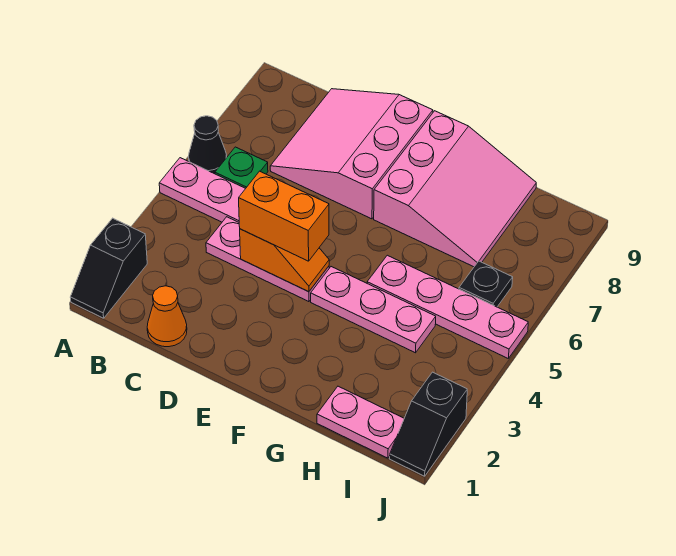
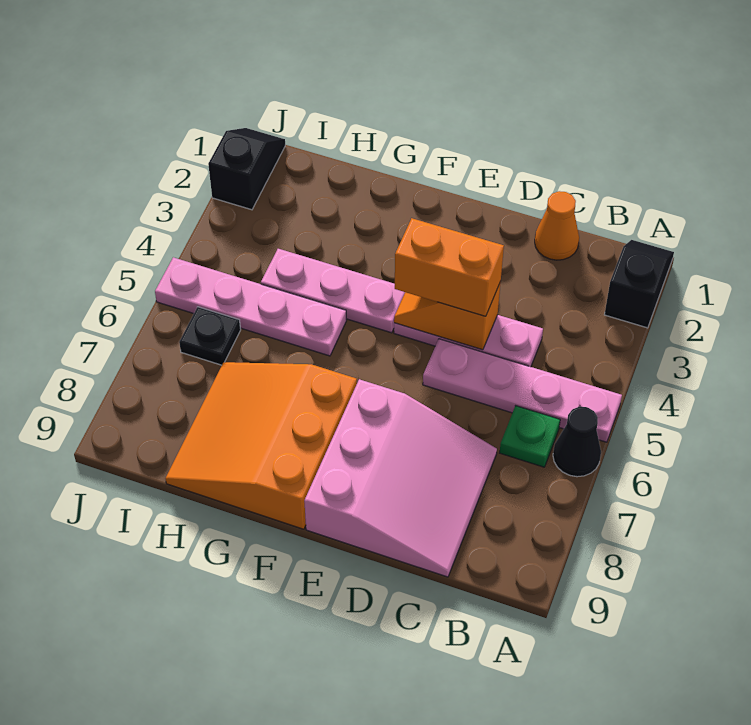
pink slope F7:H9 level 1 top F -> orange slope F7:H9 level 1 top F
pink plate H1:I1 level 1 -> none

